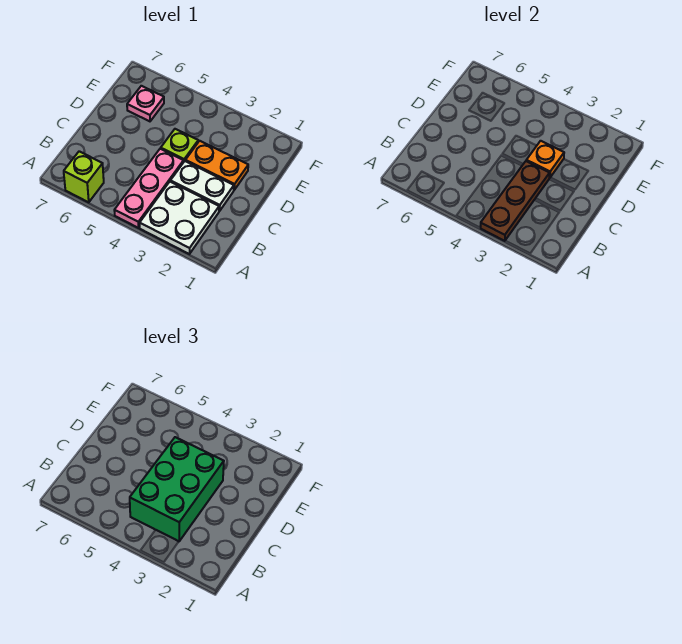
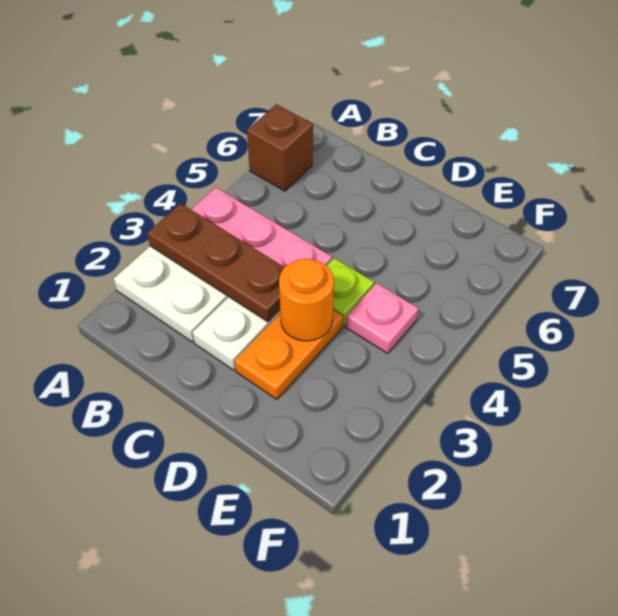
lime brick A6 level 1 -> brown brick A6 level 1
green brick B3:D4 level 3 -> none
orange plate D3 level 2 -> orange round brick D3 level 2
pink plate E6 level 1 -> pink plate E4 level 1

